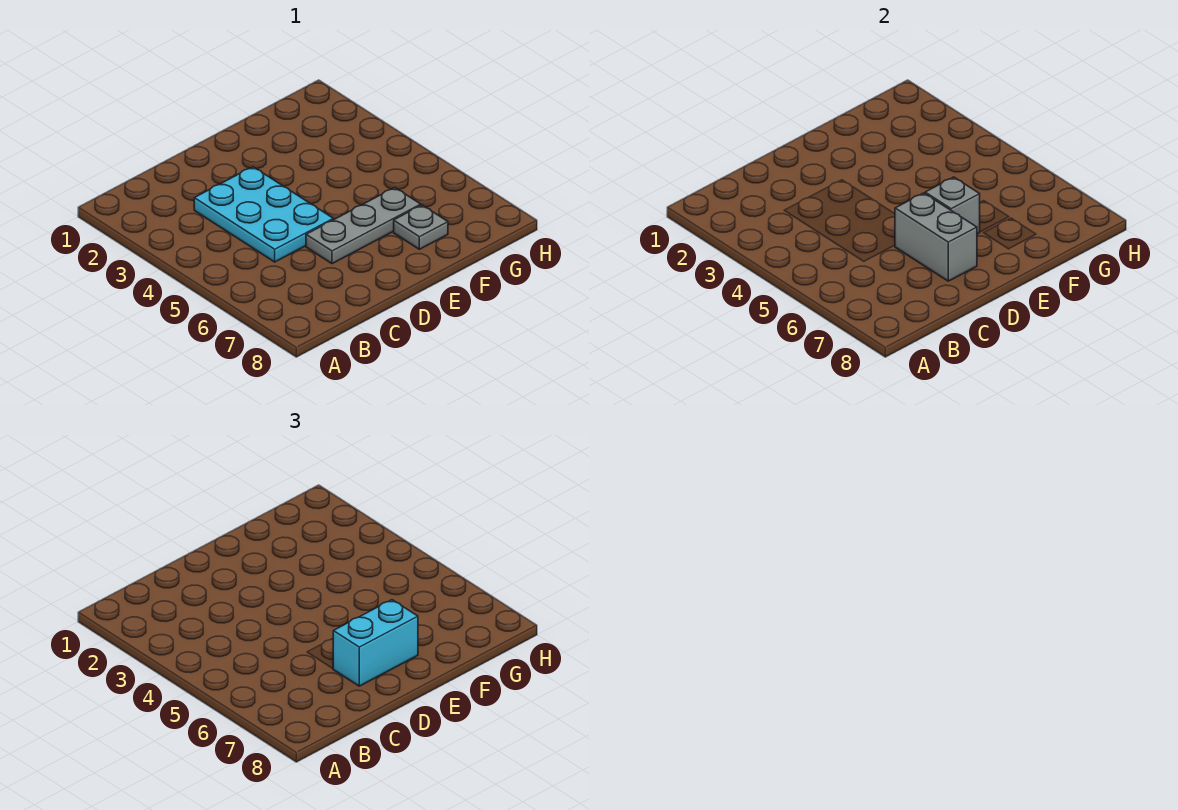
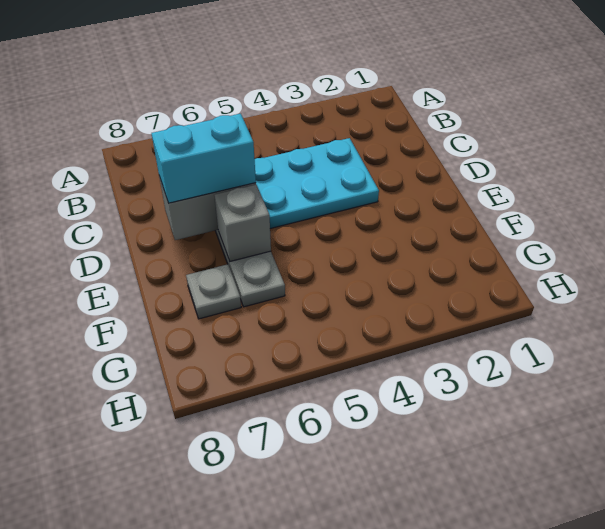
cyan brick D7:E7 level 3 -> cyan brick D6:D7 level 3

